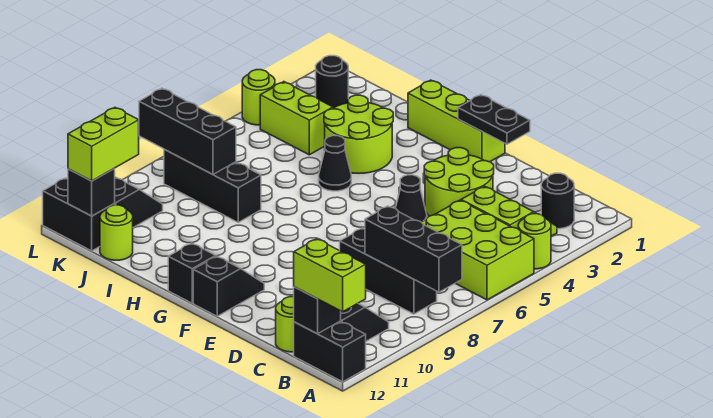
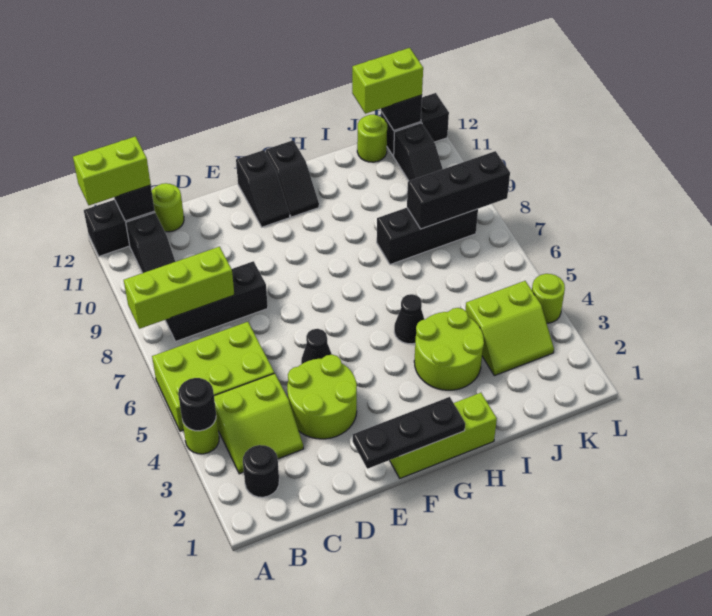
black brick A8:C8 level 2 -> lime brick A8:C8 level 2
black plate E1:F1 level 2 -> black plate E1:G1 level 2
black round brick K2 level 1 -> black round brick A4 level 2
lime brick K11:K12 level 3 -> lime brick J12:K12 level 3

